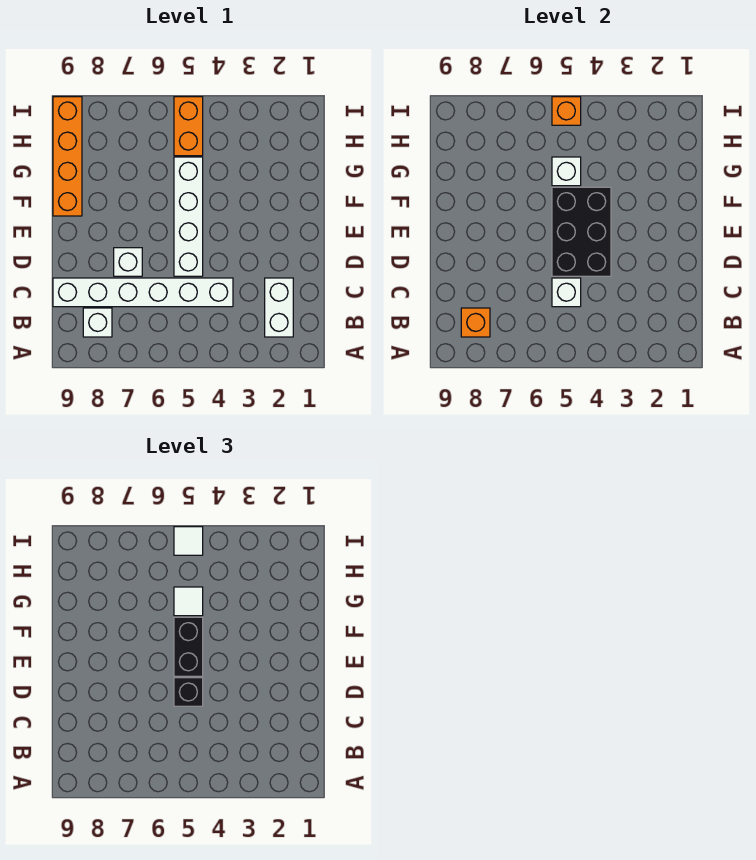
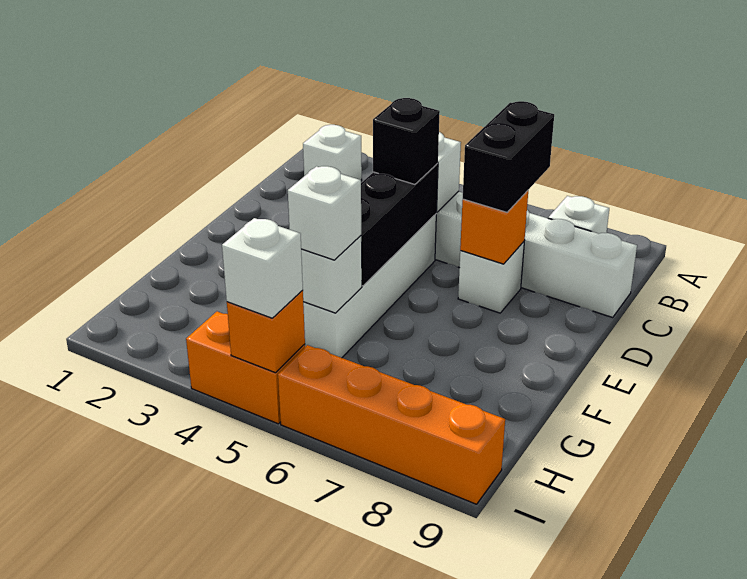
white brick B2:C2 level 1 -> white brick B2 level 1
orange brick B8 level 2 -> orange brick D7 level 2
black brick D4:F5 level 2 -> black brick D5:F5 level 2
black brick E5:F5 level 3 -> black brick C7:D7 level 3
orange brick F9:I9 level 1 -> orange brick I6:I9 level 1
white tile G5 level 3 -> white brick G5 level 3
orange brick H5:I5 level 1 -> orange brick I4:I5 level 1
white tile I5 level 3 -> white brick I5 level 3

